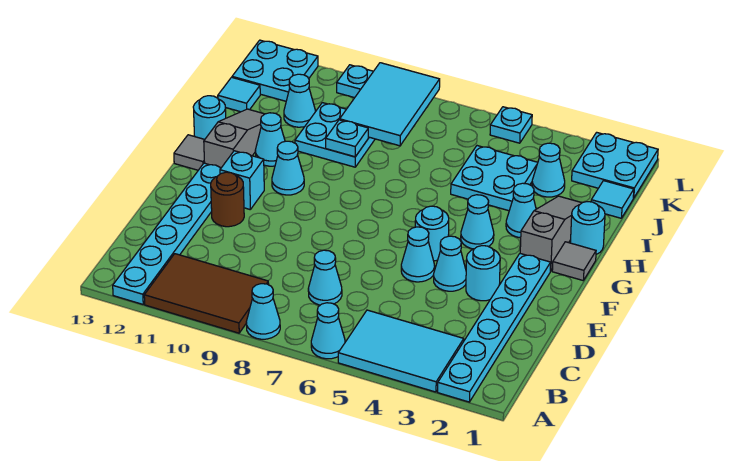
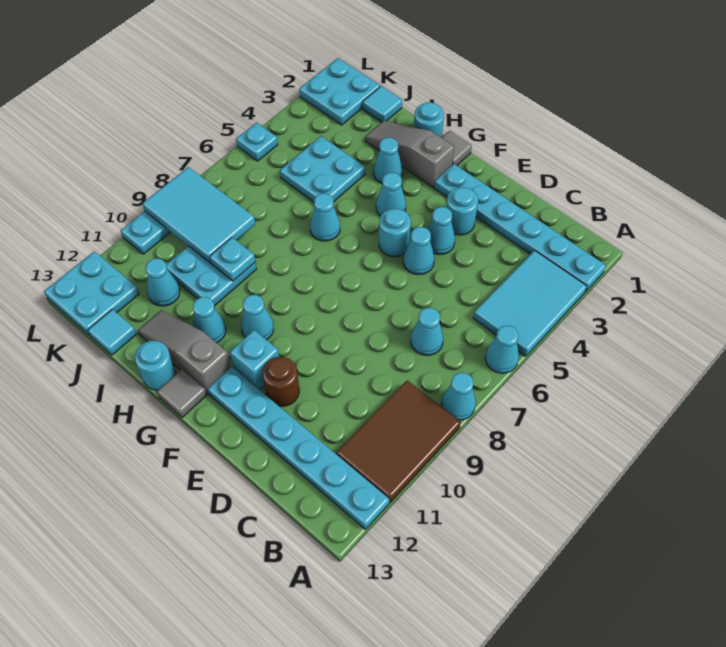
cyan cone J3 level 1 -> cyan cone H6 level 1

